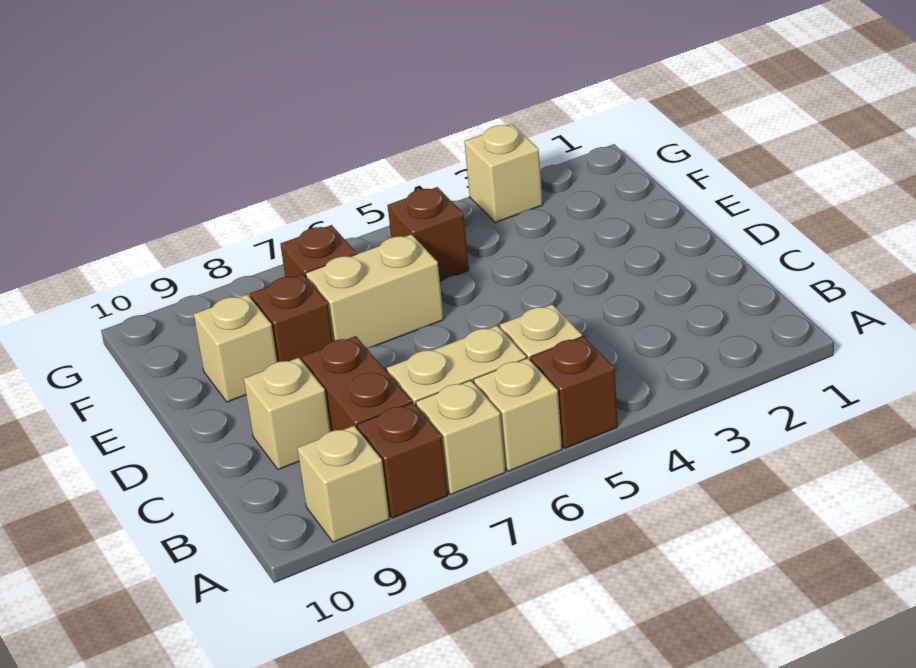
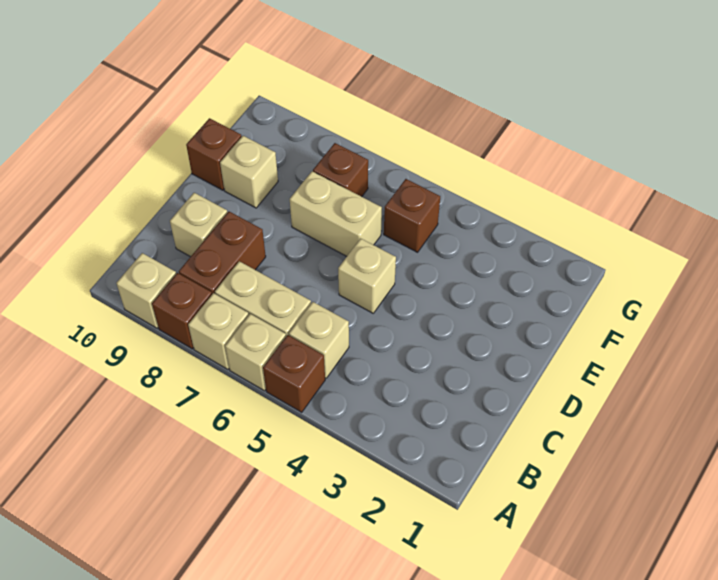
brown brick E8 level 1 -> brown brick E10 level 1
tan brick G3 level 1 -> tan brick D5 level 1

